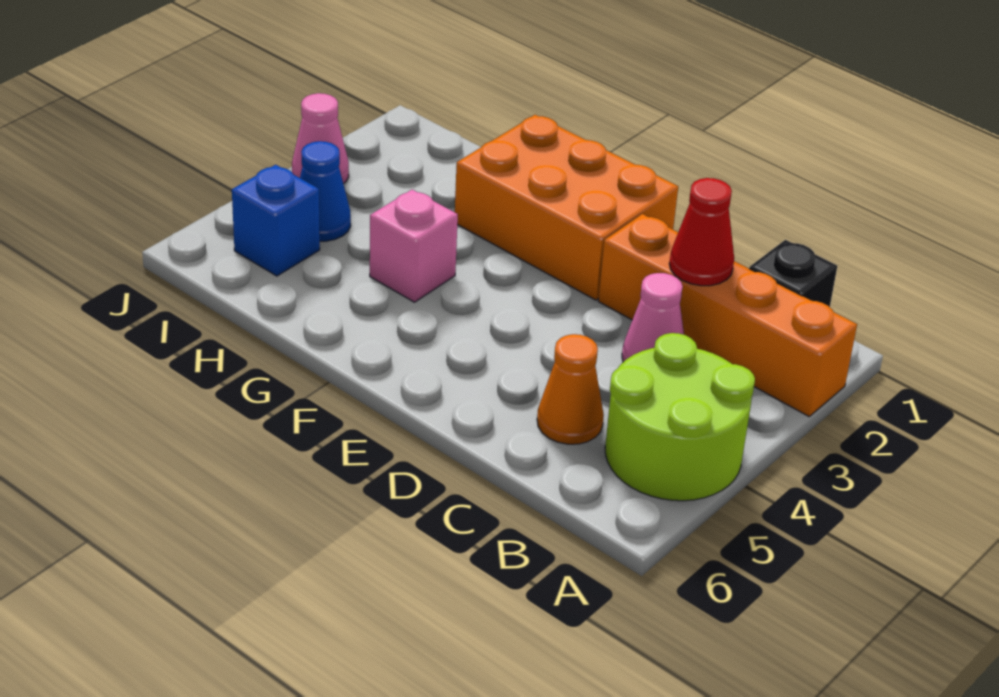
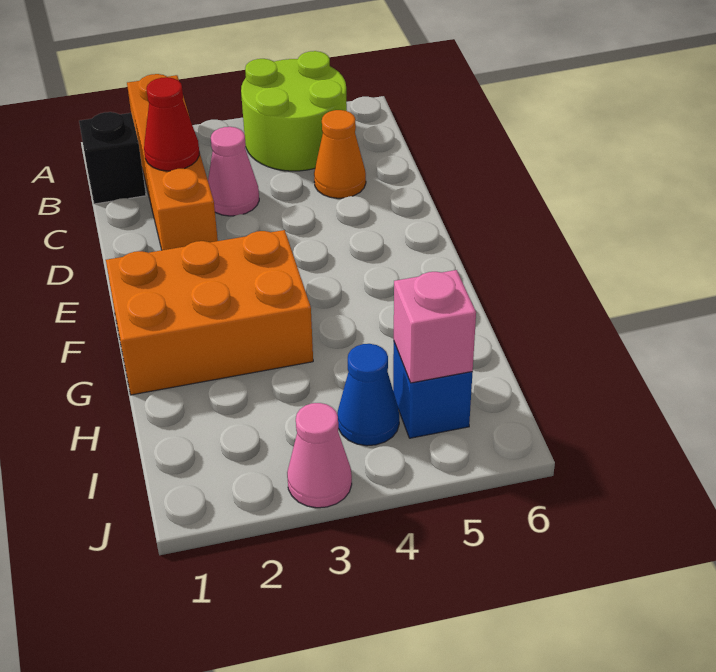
orange brick E1:G2 level 1 -> orange brick F1:G3 level 1
pink brick G4 level 1 -> pink brick I5 level 2

